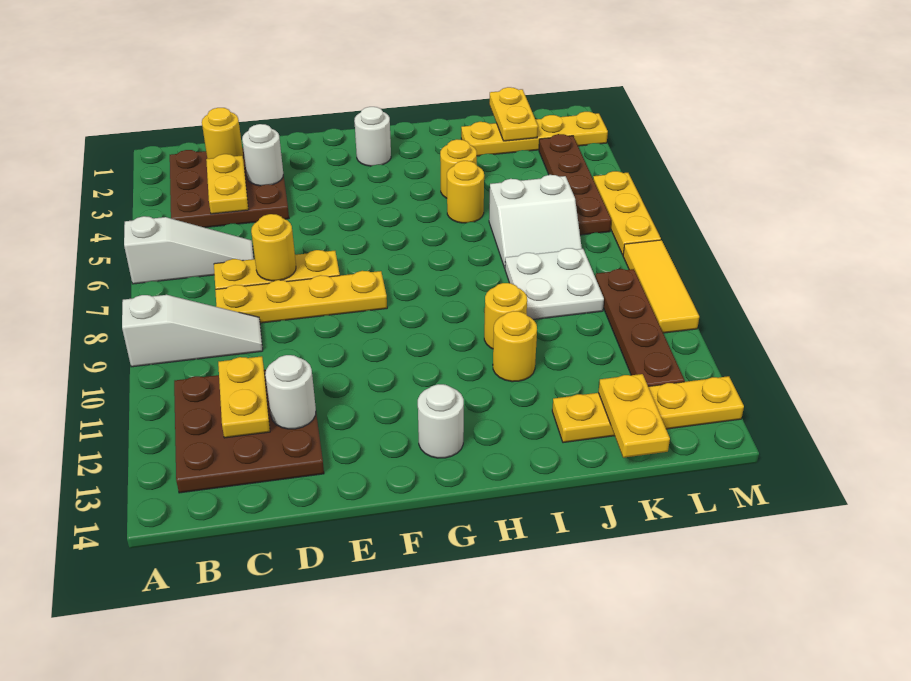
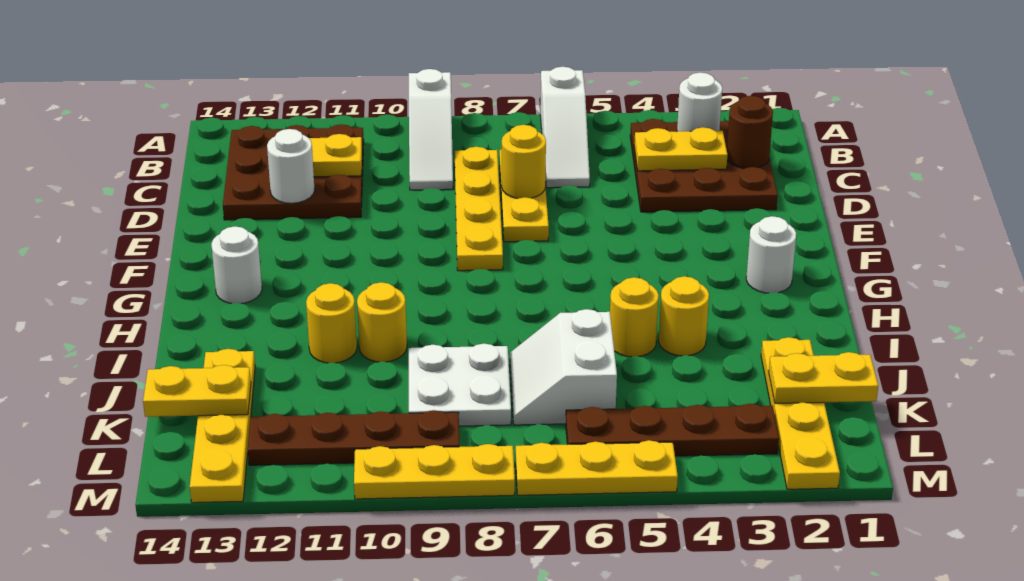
yellow round brick C2 level 2 -> brown round brick C2 level 2
white round brick D3 level 2 -> white round brick B3 level 2
yellow tile M8:M10 level 1 -> yellow plate M8:M10 level 1

